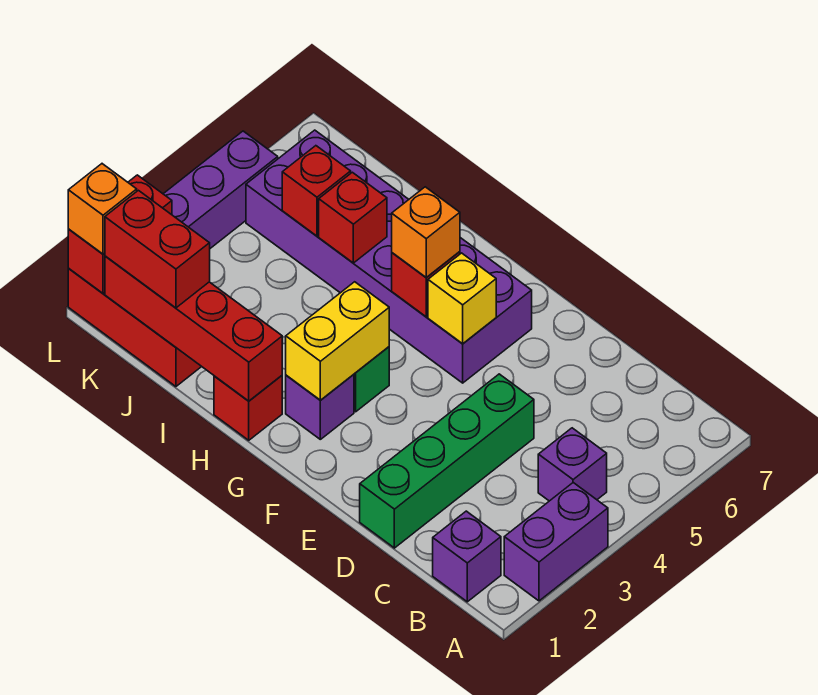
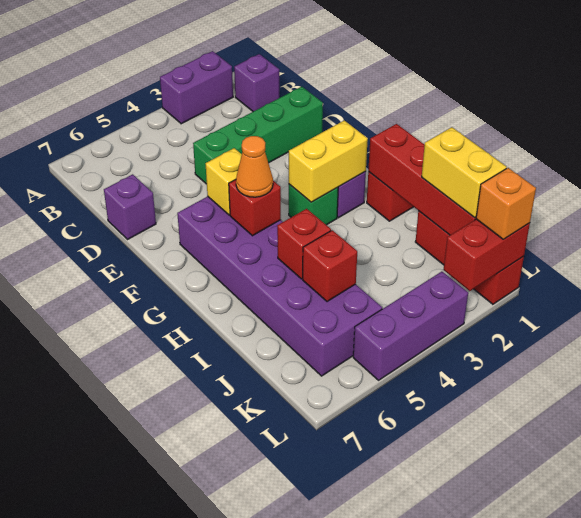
purple brick B4 level 1 -> purple brick D7 level 1
orange brick G5 level 3 -> orange cone G5 level 3
red brick J1:K1 level 3 -> yellow brick J1:K1 level 3

